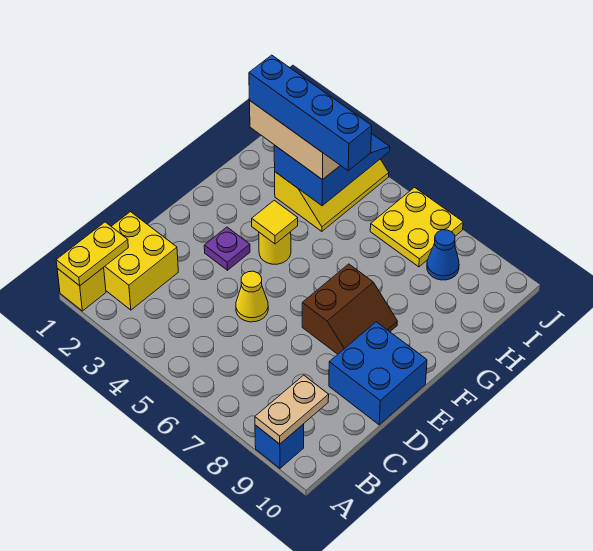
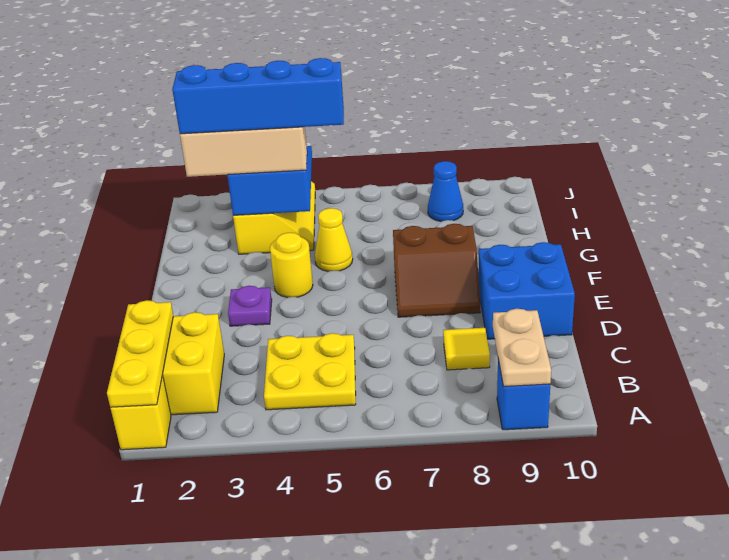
yellow plate A1:B1 level 2 -> yellow plate A1:C1 level 2
yellow cone D5 level 1 -> yellow cone G5 level 1
brown slope E7:F8 level 1 top 7 -> brown slope E7:F8 level 1 top F
yellow tile F4 level 2 -> yellow tile C8 level 1
yellow plate I6:J7 level 1 -> yellow plate B4:C5 level 1

